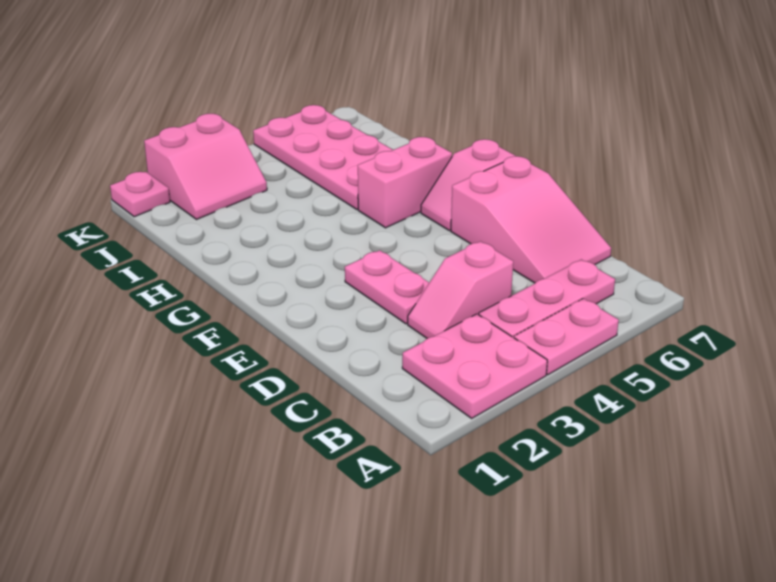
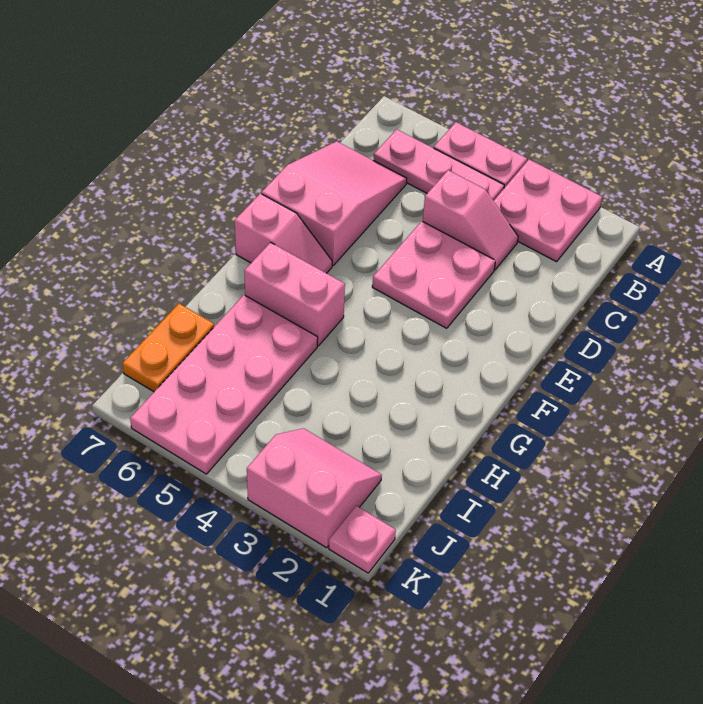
pink plate D3:E3 level 1 -> pink plate D3:E4 level 1
none -> orange plate I7:J7 level 1

